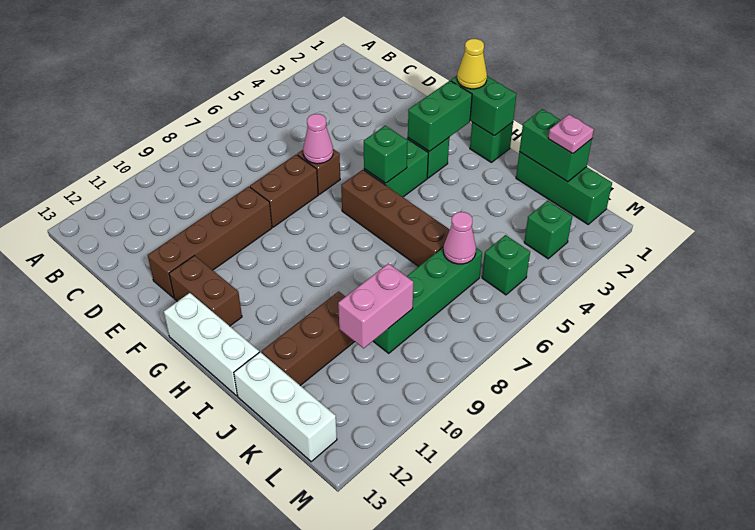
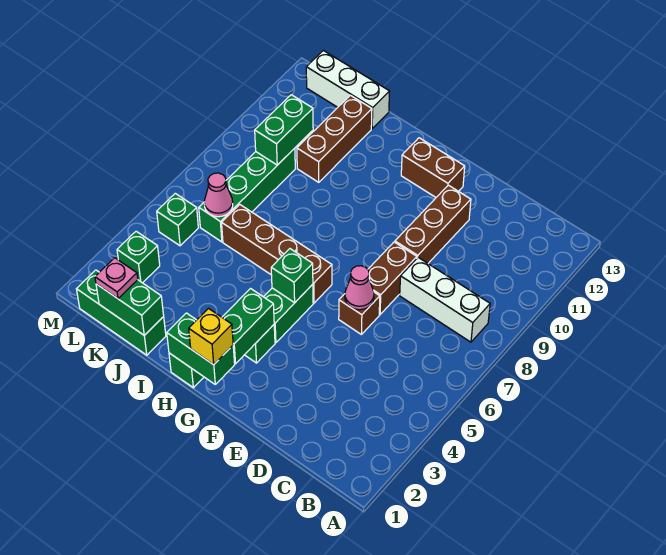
brown brick E9:E12 level 1 -> brown brick E9:E11 level 1
yellow cone G1 level 3 -> yellow brick G1 level 3
white brick G13:I13 level 1 -> white brick B8:D8 level 1
pink brick K9:K10 level 2 -> green brick K9:K10 level 2

